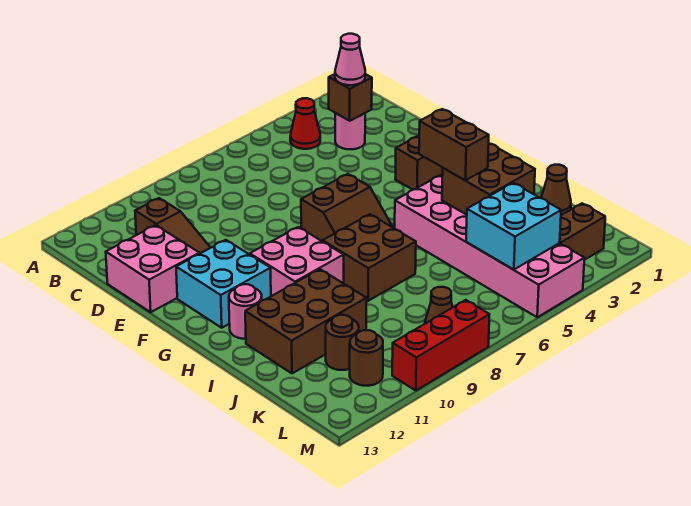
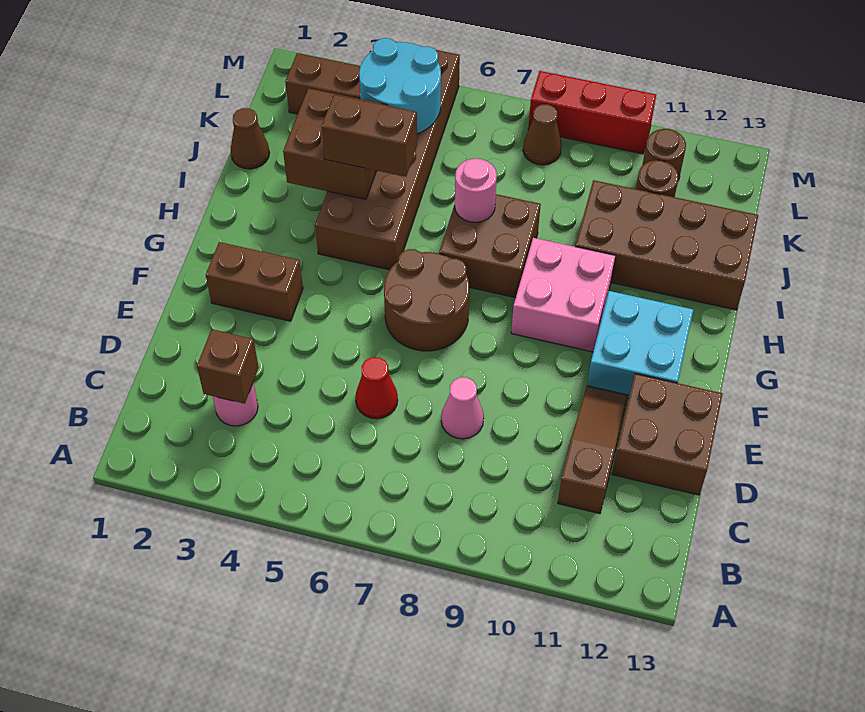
red cone B4 level 1 -> red cone D6 level 1
pink cone C3 level 3 -> pink cone D8 level 1
pink brick D12:E13 level 1 -> brown brick D12:E13 level 1
brown slope F6:G7 level 1 top F -> brown round brick F6:G7 level 1
pink brick H4:M5 level 1 -> brown brick H4:M5 level 1
brown brick H4:I4 level 3 -> brown brick I4:I5 level 3
pink round brick H12 level 1 -> pink round brick I7 level 2
brown brick I10:J12 level 1 -> brown brick I10:J13 level 1
cyan brick K4:L5 level 2 -> cyan round brick K4:L5 level 2

